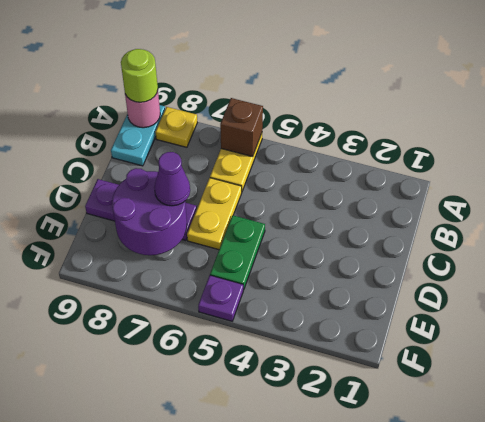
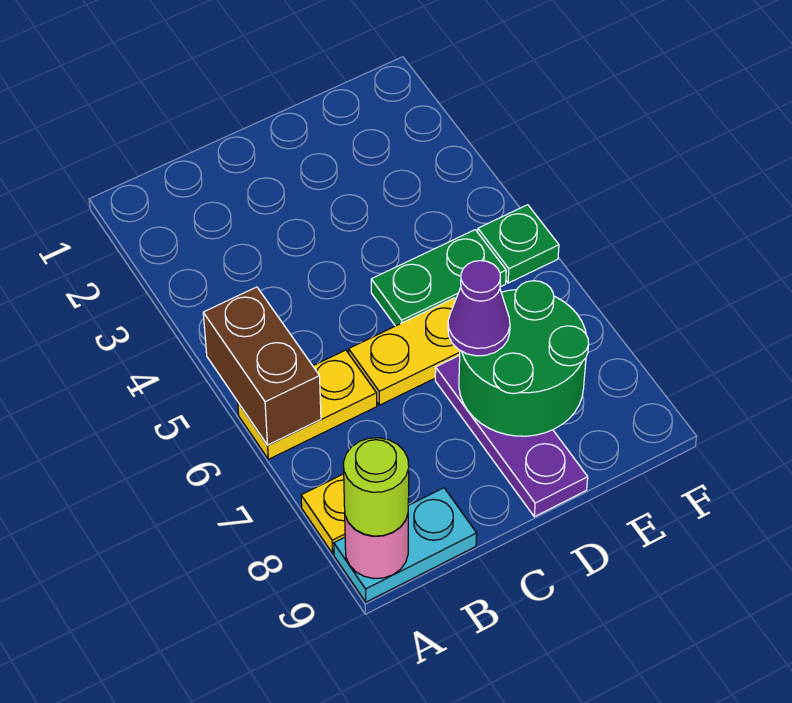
brown brick A6 level 2 -> brown brick A5:A6 level 2
purple round brick D7:E8 level 2 -> green round brick D7:E8 level 2
purple plate F5 level 1 -> green plate F5 level 1

